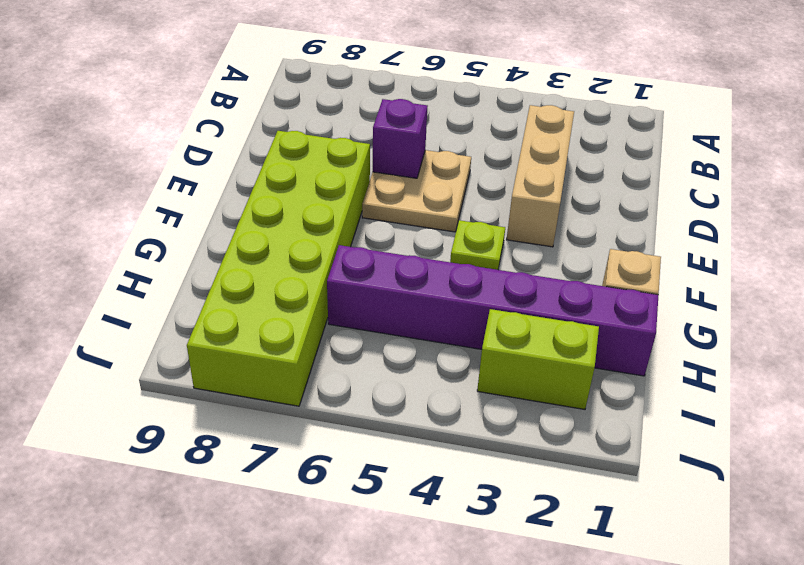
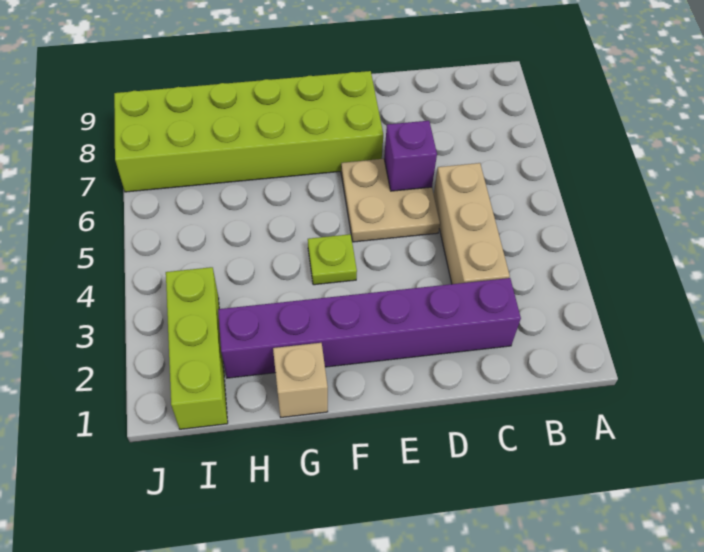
tan brick C3:E3 level 1 -> tan brick C3:C5 level 1
purple brick H1:H6 level 1 -> purple brick C2:H2 level 1
lime brick I2:I3 level 1 -> lime brick I1:I3 level 1

